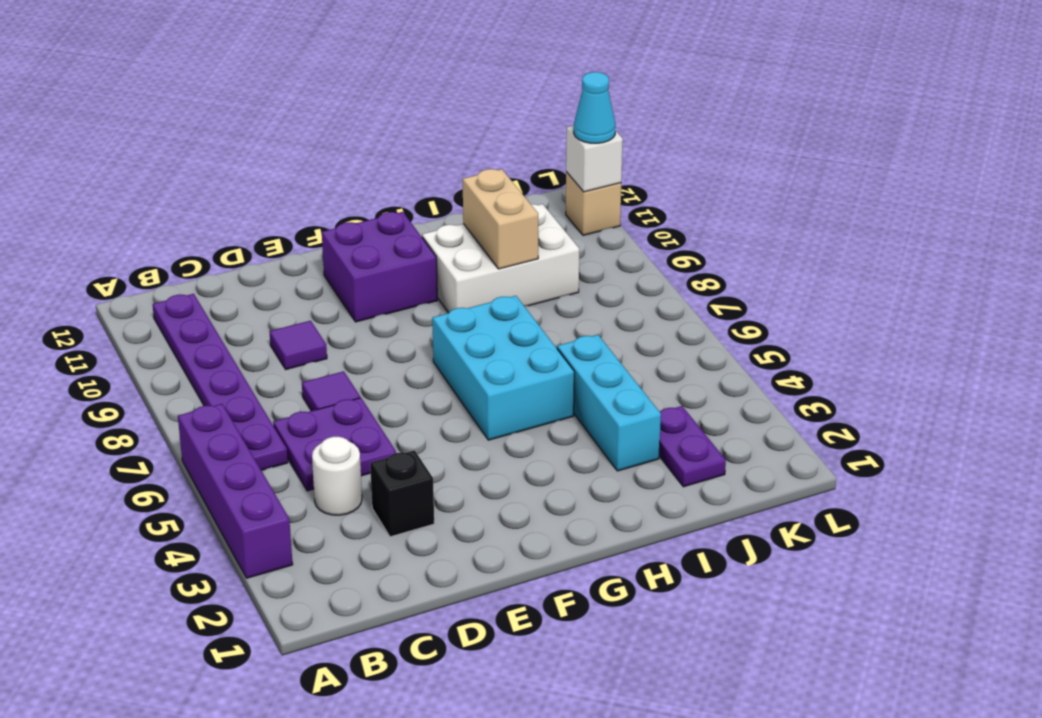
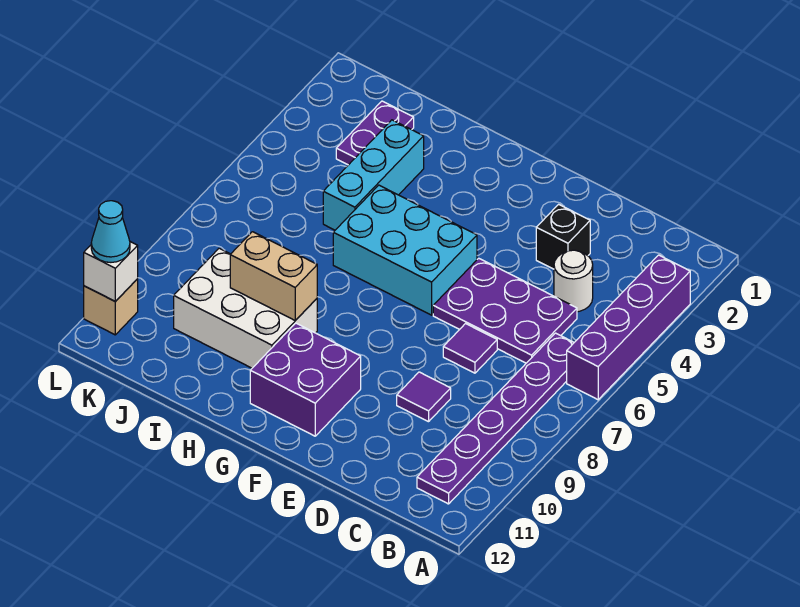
purple plate C5:D6 level 1 -> purple plate C5:E6 level 1
cyan brick G5:H7 level 1 -> cyan brick F5:H6 level 1
tan brick I9:I10 level 2 -> tan brick H9:I9 level 2

